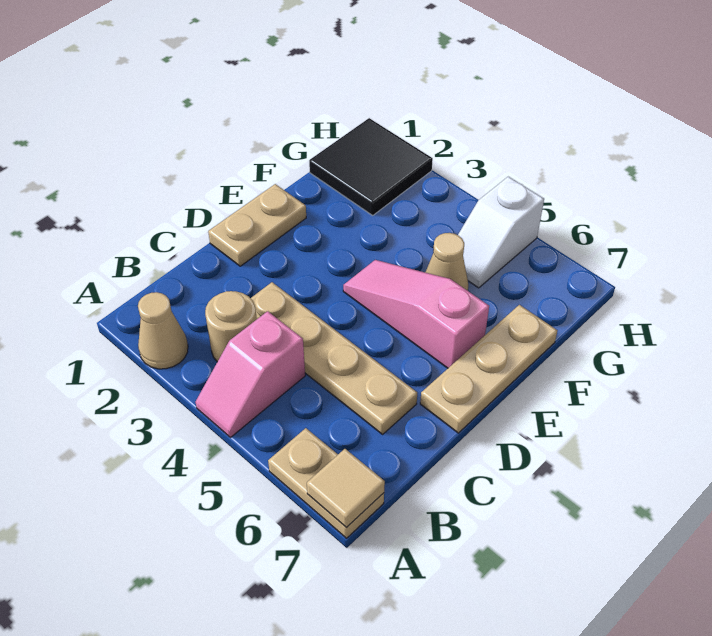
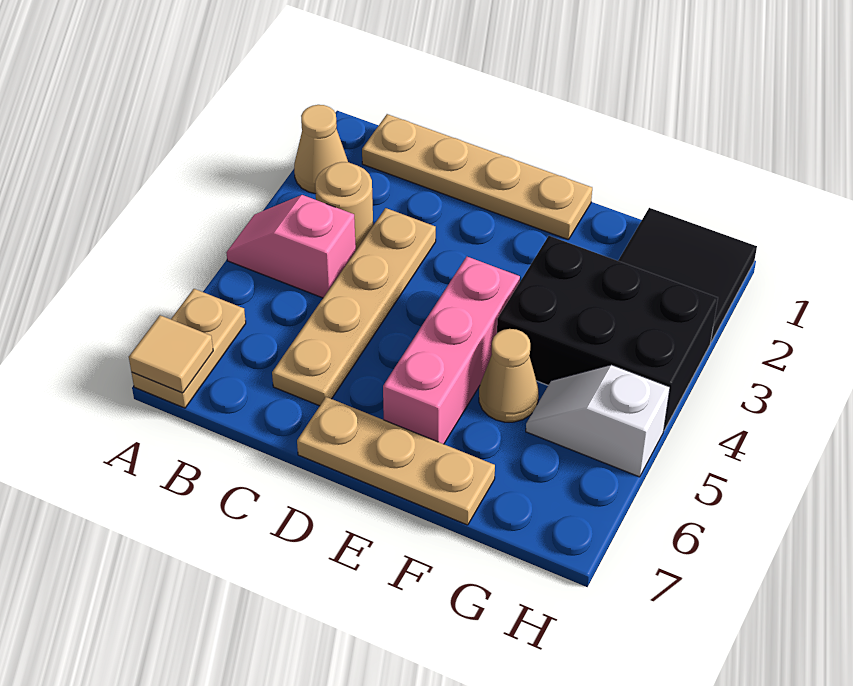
tan plate D1:E1 level 1 -> tan plate B1:E1 level 1
pink slope E4:E6 level 1 top 6 -> pink brick E4:E6 level 1
none -> black brick F3:H4 level 1

